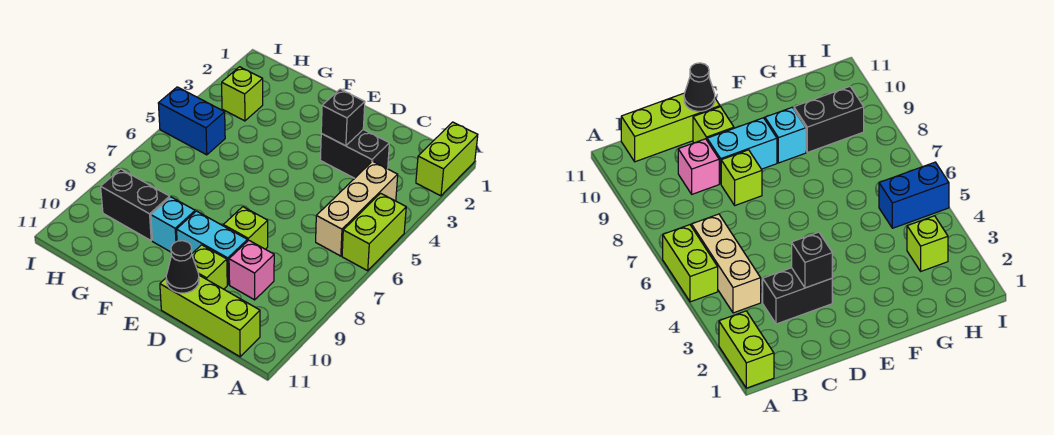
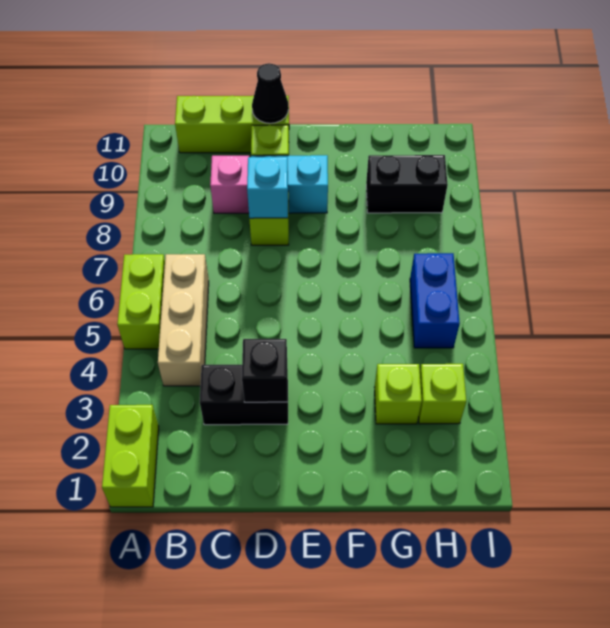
cyan brick F9 level 1 -> cyan brick D8 level 2
none -> lime brick G3 level 1
blue brick H5:I5 level 1 -> blue brick H5:H6 level 1

